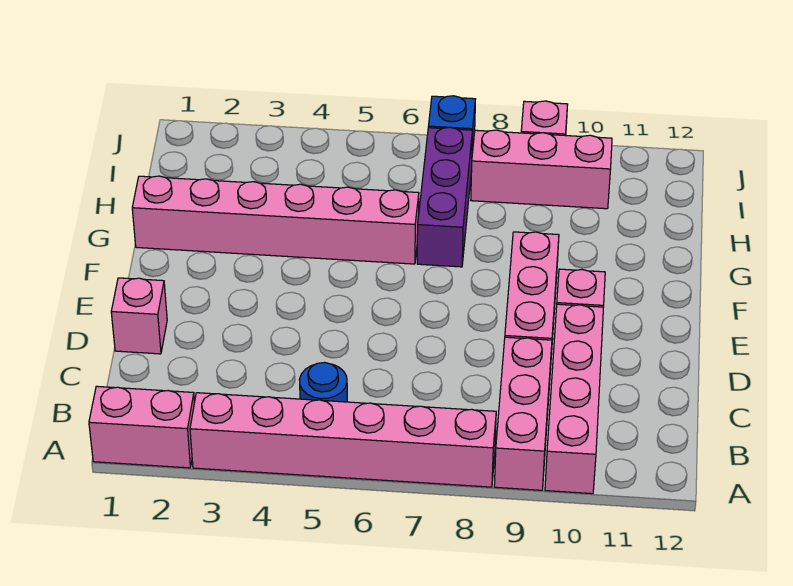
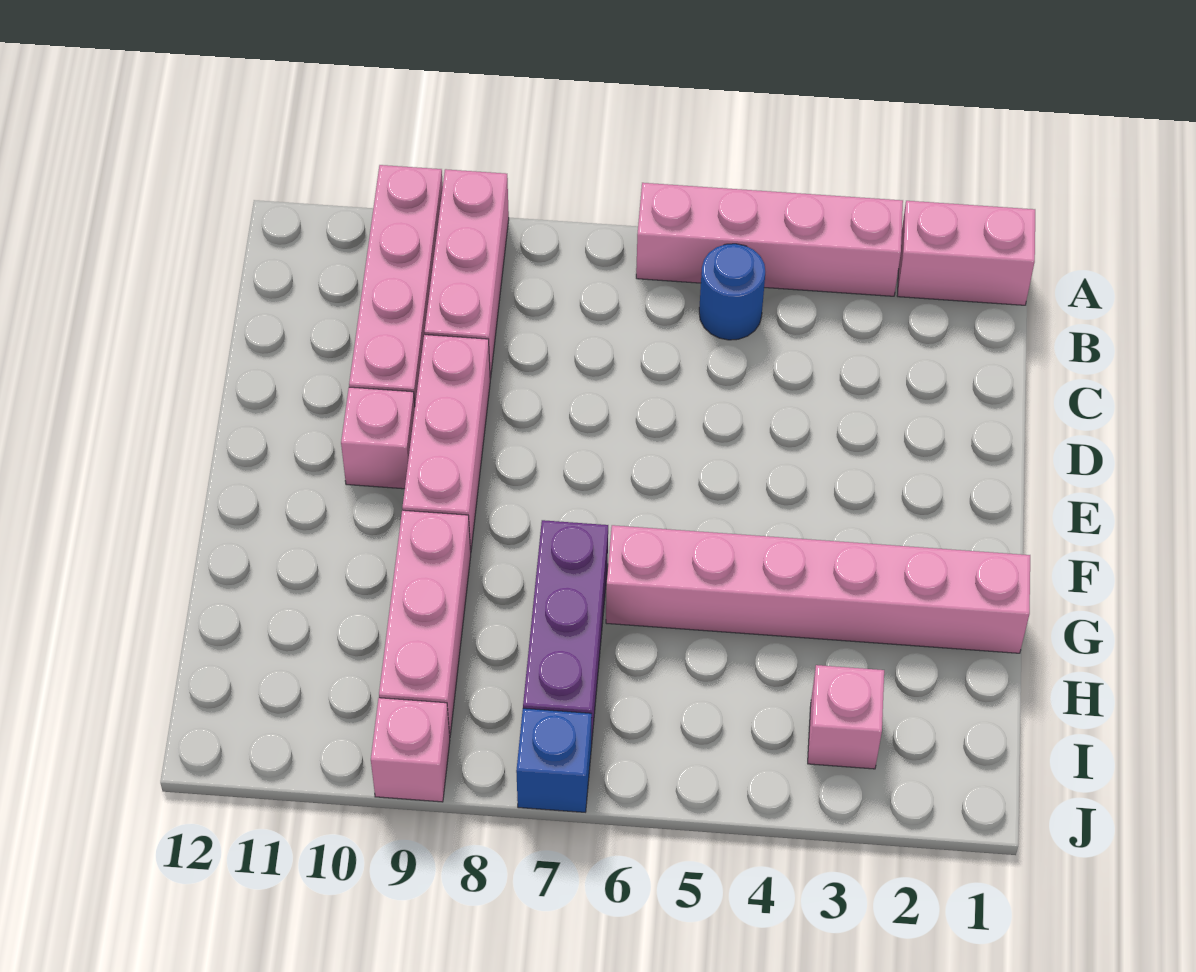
pink brick A3:A8 level 1 -> pink brick A3:A6 level 1
pink brick D1 level 1 -> pink brick I3 level 1
pink brick I8:I10 level 1 -> pink brick G9:I9 level 1

